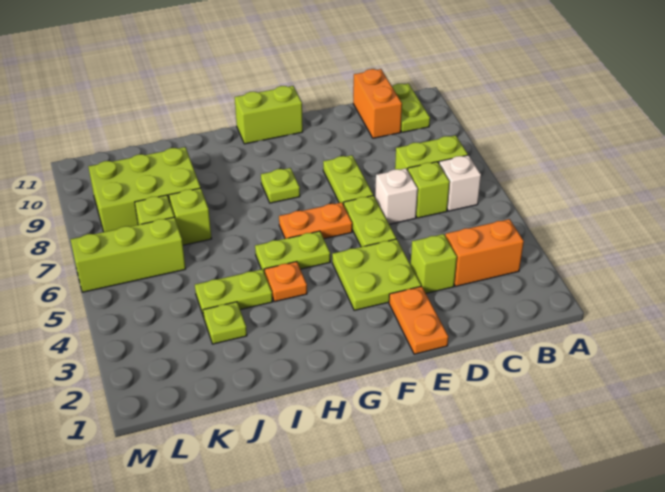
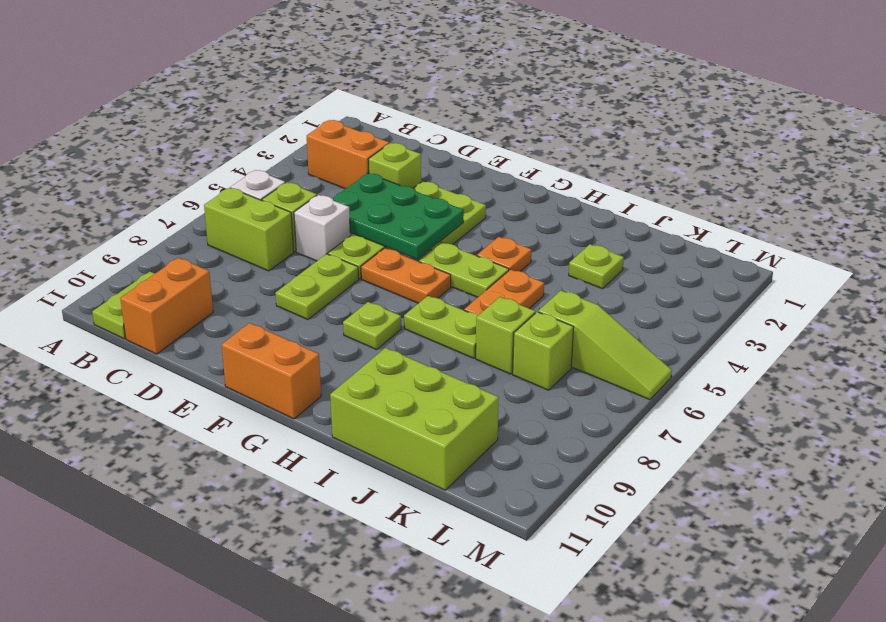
none -> green plate D4:F5 level 2
orange plate E1:E2 level 1 -> orange plate I5:I6 level 1
lime brick F11:G11 level 1 -> orange brick F11:G11 level 1
lime plate I4:J4 level 1 -> lime plate H7:I7 level 1
lime brick J8:L9 level 1 -> lime brick I10:K11 level 1
lime brick K6:M6 level 1 -> lime slope K6:M6 level 1 top K

